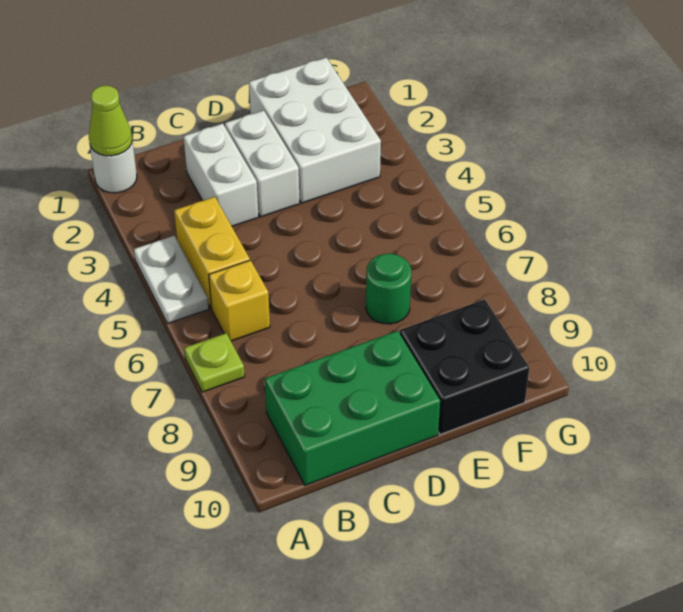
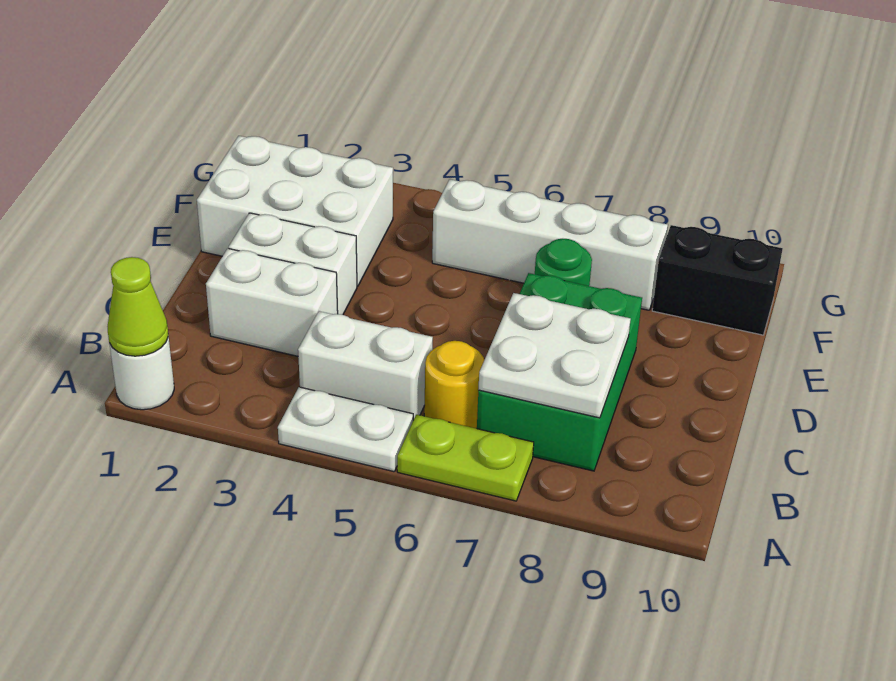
lime plate A7 level 1 -> lime plate A6:A7 level 1
yellow brick B4:B5 level 1 -> white brick B4:B5 level 1
yellow brick B6 level 1 -> yellow round brick B6 level 1
none -> white plate B7:C8 level 2
green brick B9:D10 level 1 -> green brick B7:D8 level 1
black brick E9:F10 level 1 -> black brick F9:F10 level 1
none -> white brick F5:F8 level 1

